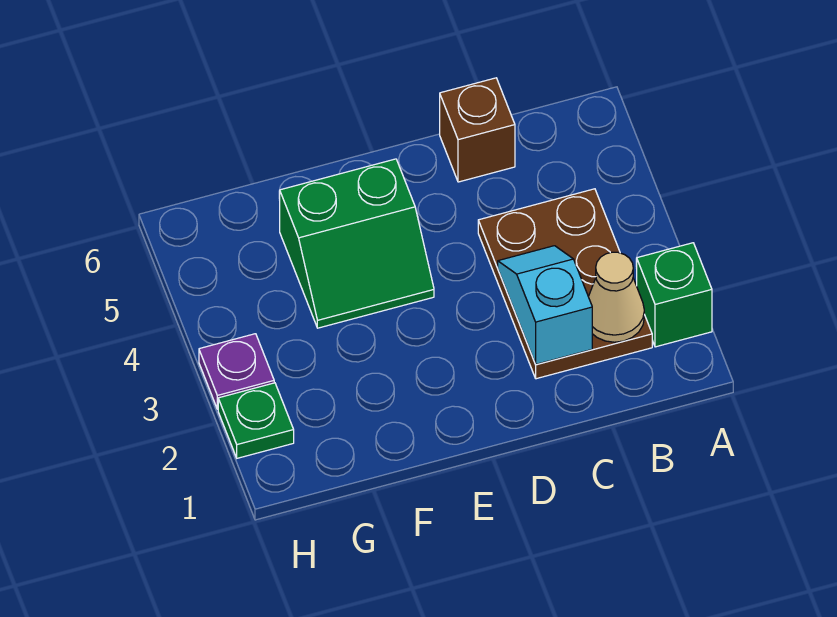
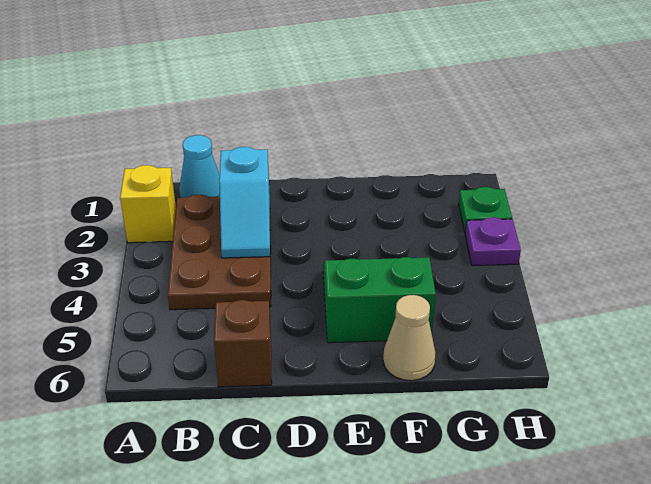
green brick A2 level 1 -> yellow brick A2 level 1
none -> cyan cone B1 level 1
tan cone B2 level 2 -> tan cone F6 level 1

